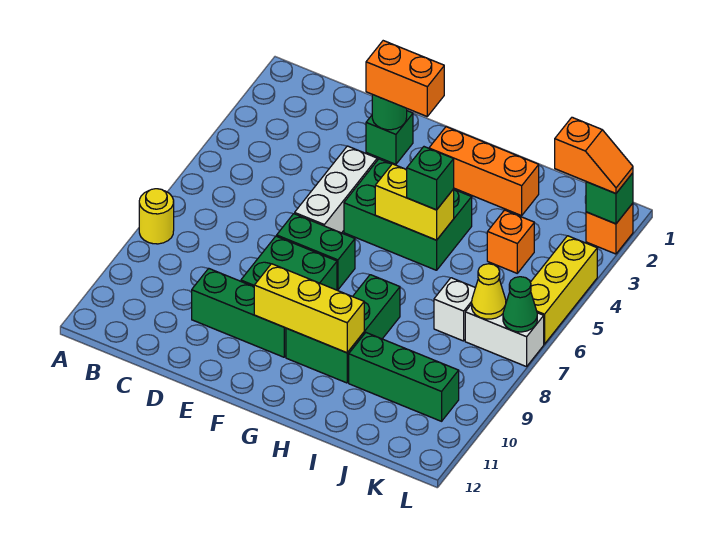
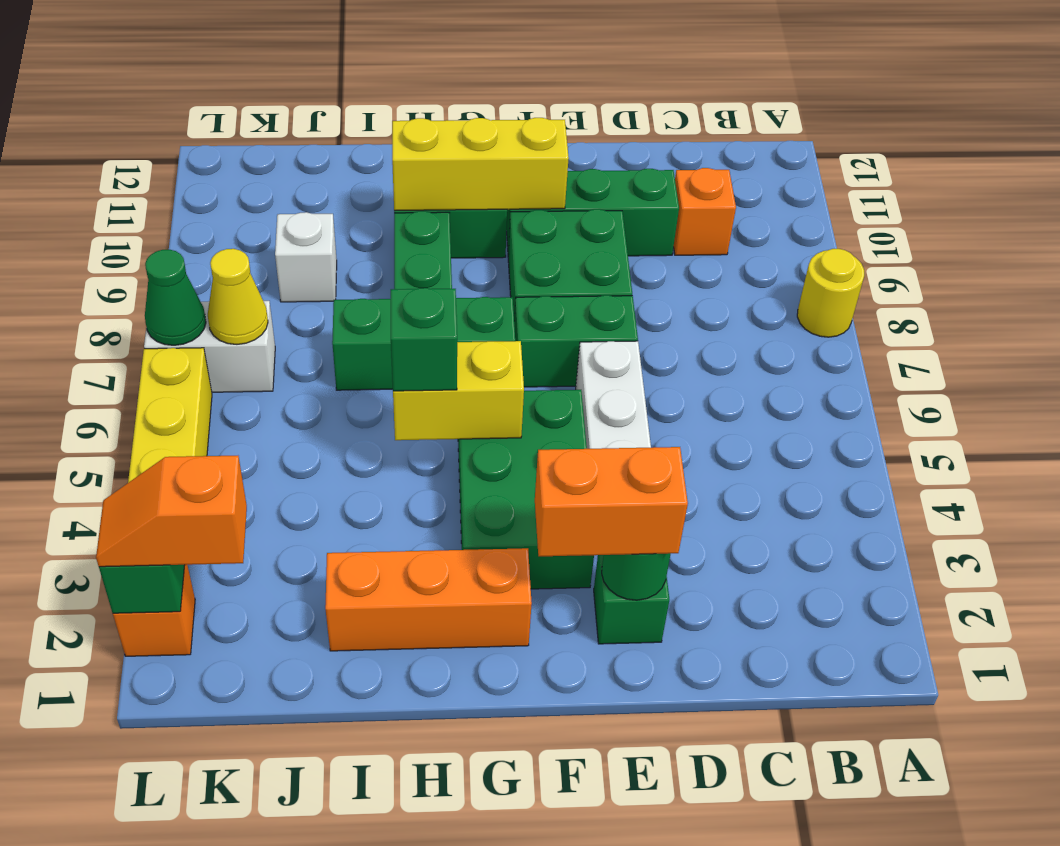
green brick F4:H5 level 1 -> green brick F3:G5 level 1
green brick I10:K10 level 1 -> green brick G7:I7 level 1
orange brick J4 level 1 -> orange brick C10 level 1
white brick J7 level 1 -> white brick J9 level 1

